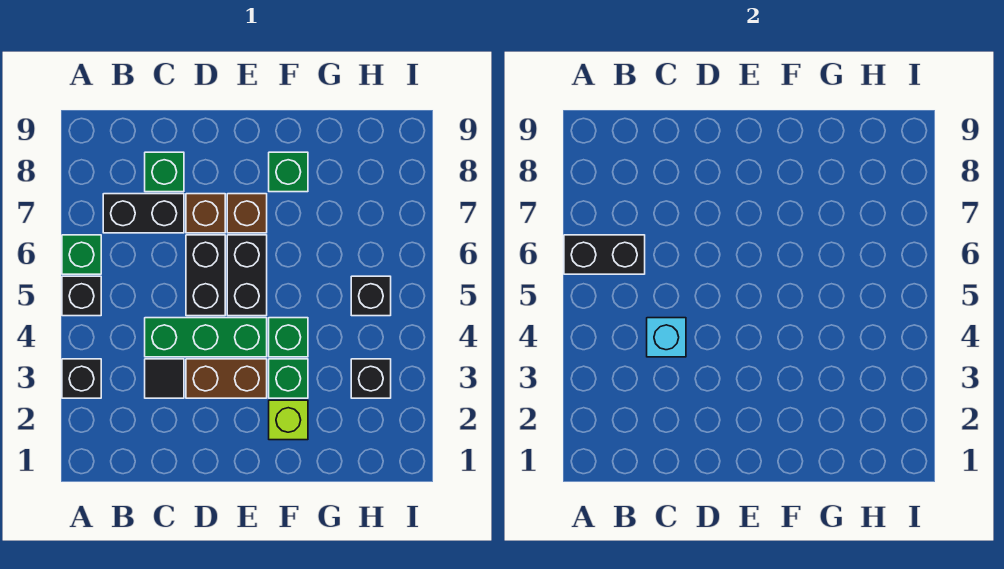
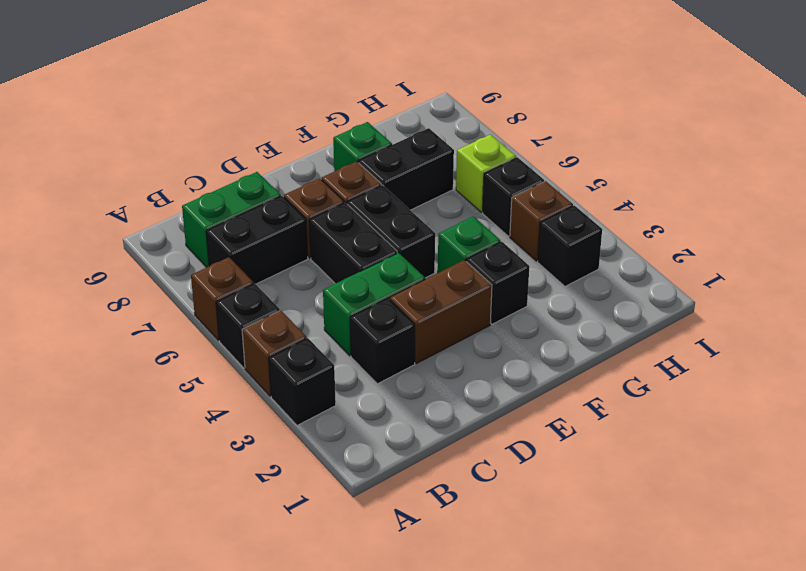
none -> brown brick A4 level 1
green brick A6 level 1 -> brown brick A6 level 1
black brick A6:B6 level 2 -> black brick F7:G7 level 1
black tile C3 level 1 -> black brick C3 level 1
green brick C4:E4 level 1 -> green brick C4:D4 level 1
cyan brick C4 level 2 -> none
green brick C8 level 1 -> green brick B8:C8 level 1
lime brick F2 level 1 -> lime brick H6 level 1
green brick F3 level 1 -> black brick F3 level 1
none -> brown brick H4 level 1

